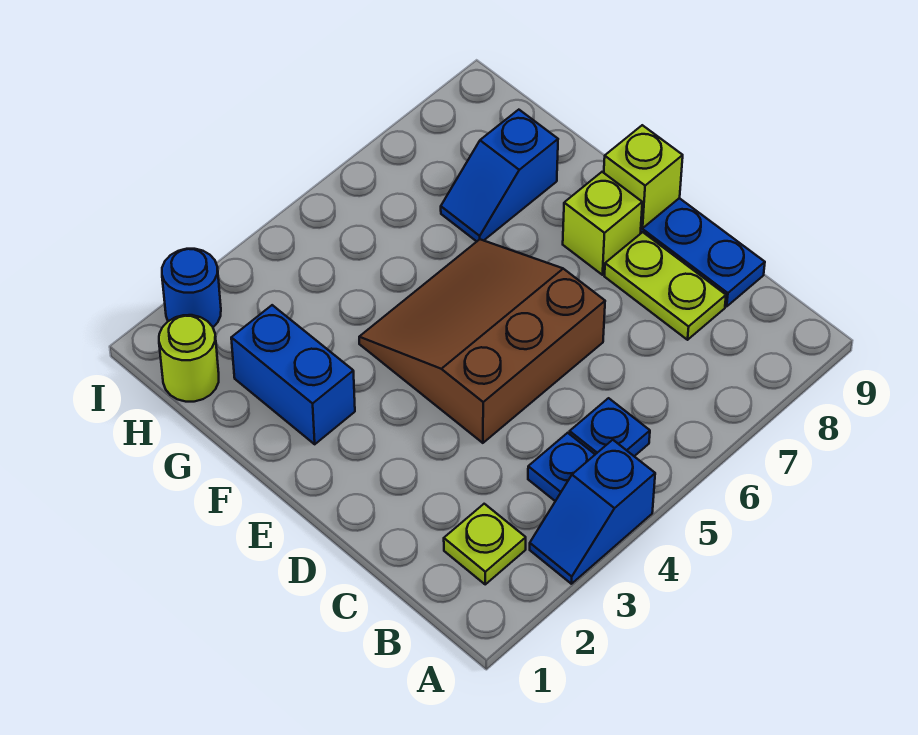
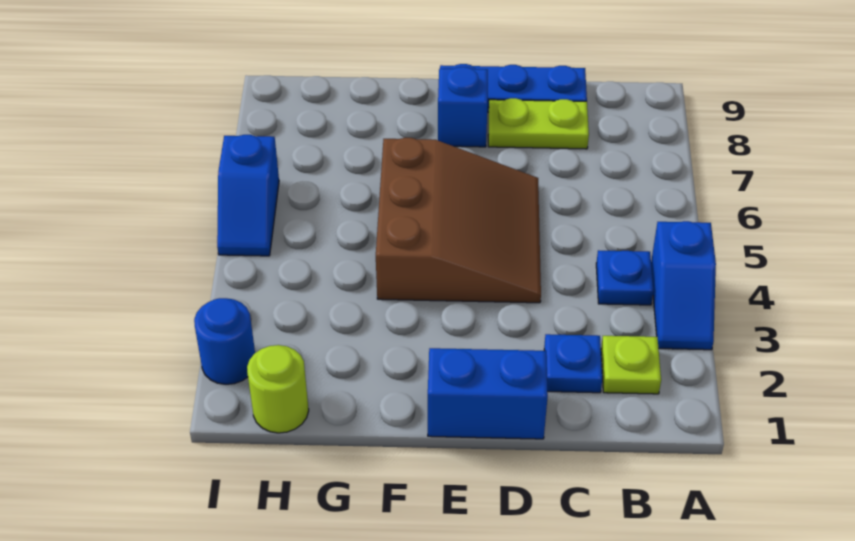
blue plate B5 level 1 -> blue plate C2 level 1
brown slope D4:F6 level 1 top D -> brown slope D4:F6 level 1 top F
lime brick E8 level 1 -> blue brick E8 level 1
lime brick E9 level 2 -> none
blue brick F2:G2 level 1 -> blue brick D1:E1 level 1
blue slope G7:G8 level 1 top 8 -> blue slope I5:I6 level 1 top 6

